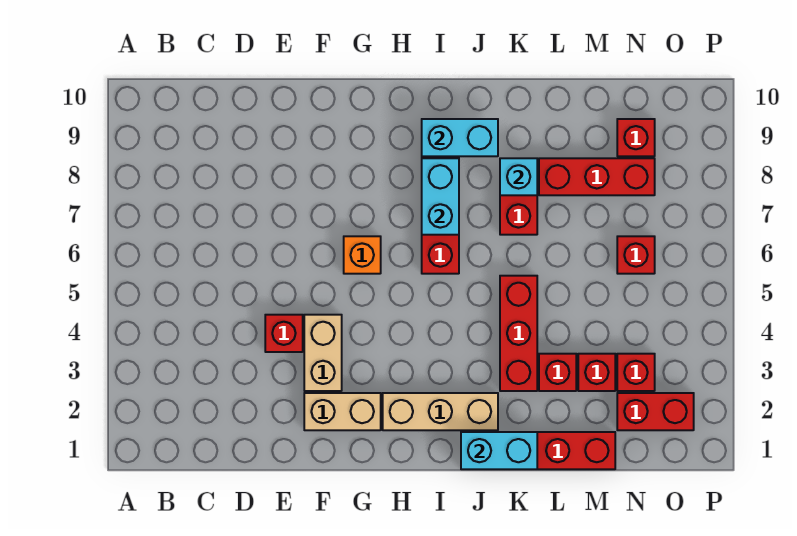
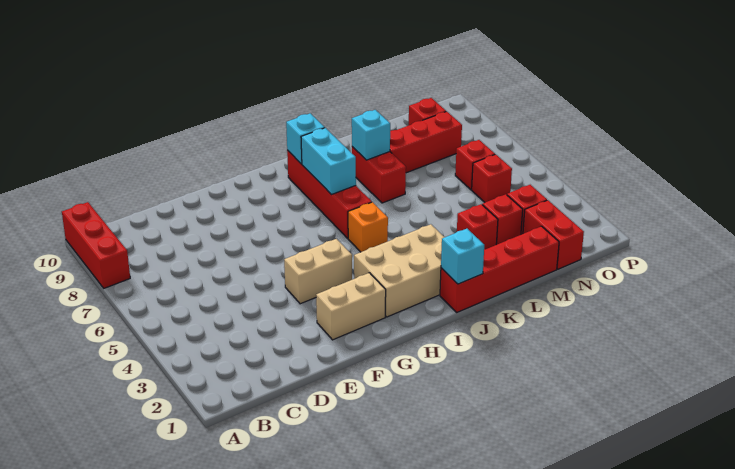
red brick E4 level 1 -> red brick N5 level 1
tan brick F3:F4 level 1 -> tan brick F4:G4 level 1
orange brick G6 level 1 -> orange brick I5 level 1
tan brick H2:J2 level 1 -> tan brick H2:J3 level 1
cyan brick I9:J9 level 2 -> cyan brick I9 level 2
cyan brick J1:K1 level 2 -> cyan brick J1 level 2
red brick K3:K5 level 1 -> red brick A8:A10 level 1
red brick N2:O2 level 1 -> red brick N1:N2 level 1

